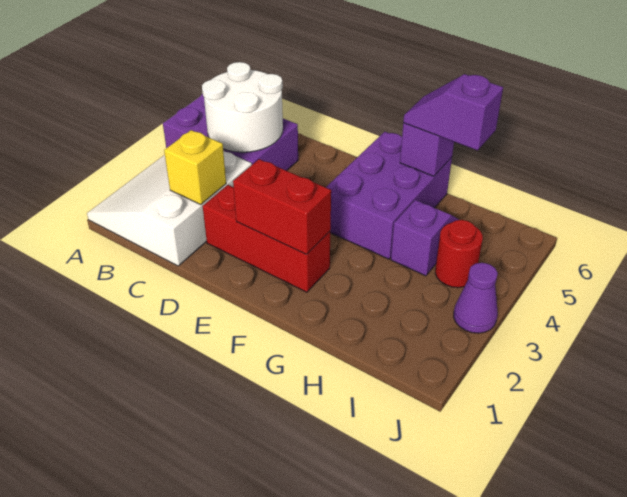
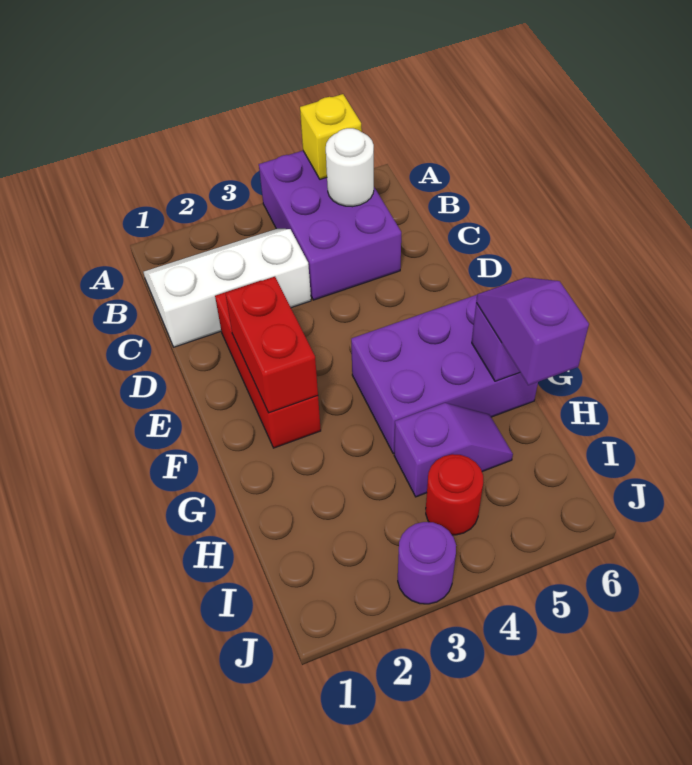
white slope A1:C3 level 1 top C -> white slope B1:C3 level 1 top C
white round brick B4:C5 level 2 -> white round brick B5 level 2
yellow brick C2 level 2 -> yellow brick A5 level 2
purple cone J3 level 1 -> purple round brick J3 level 1

